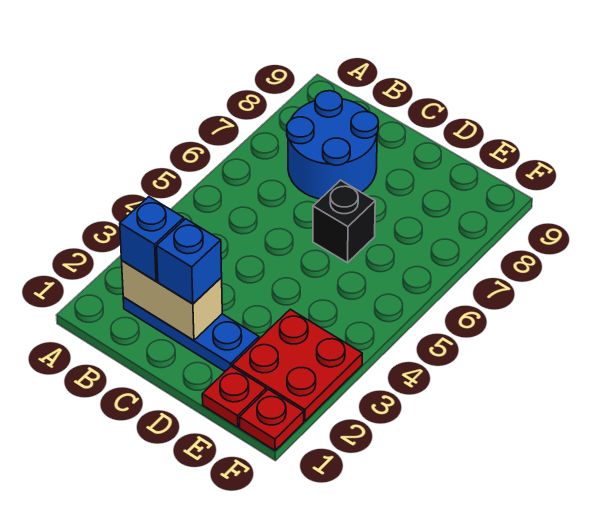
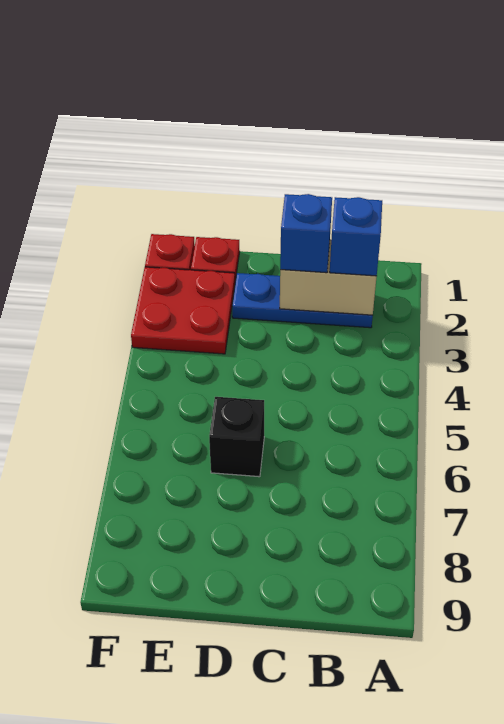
blue round brick B7:C8 level 1 -> none

